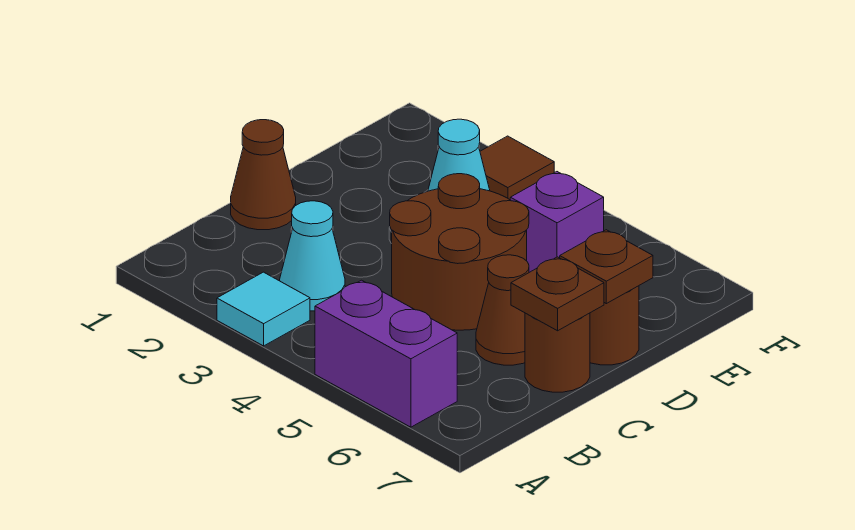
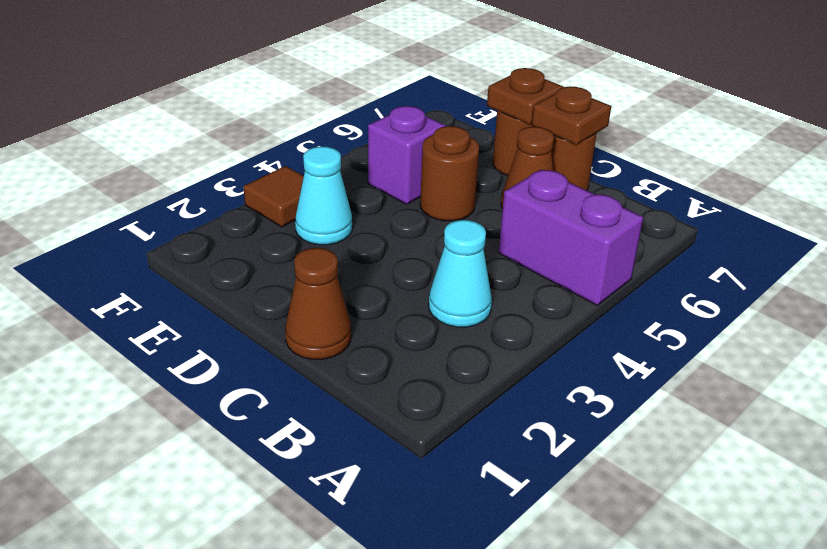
cyan tile A3 level 1 -> none
purple brick A5:A6 level 1 -> purple brick A5:B5 level 1
brown round brick C4:D5 level 1 -> brown round brick D5 level 1

